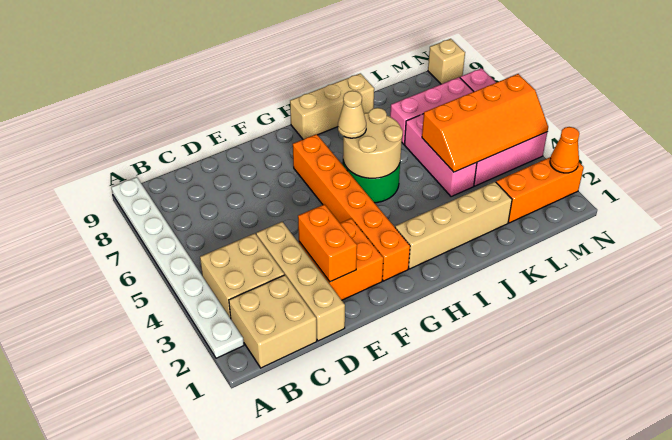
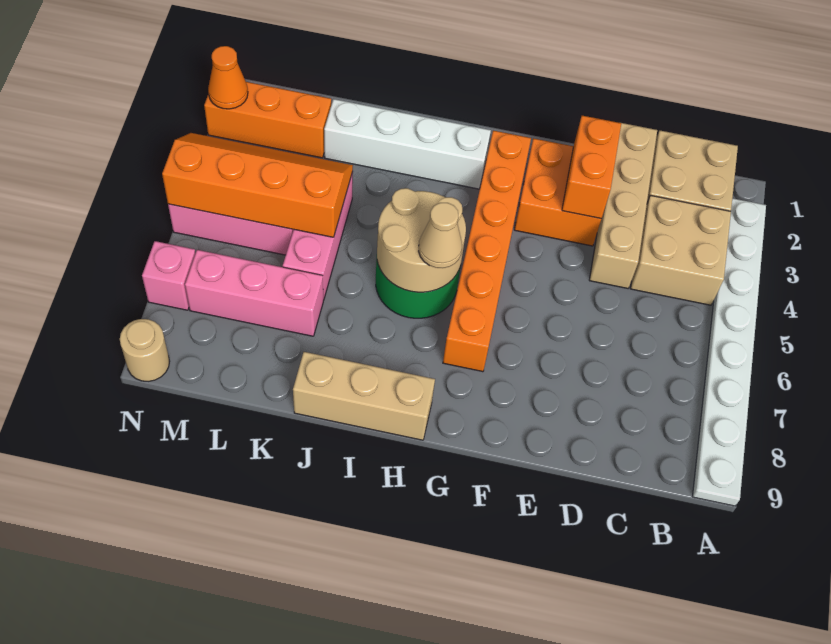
tan brick H2:K2 level 1 -> white brick H2:K2 level 1
tan brick N9 level 1 -> tan round brick N9 level 1

